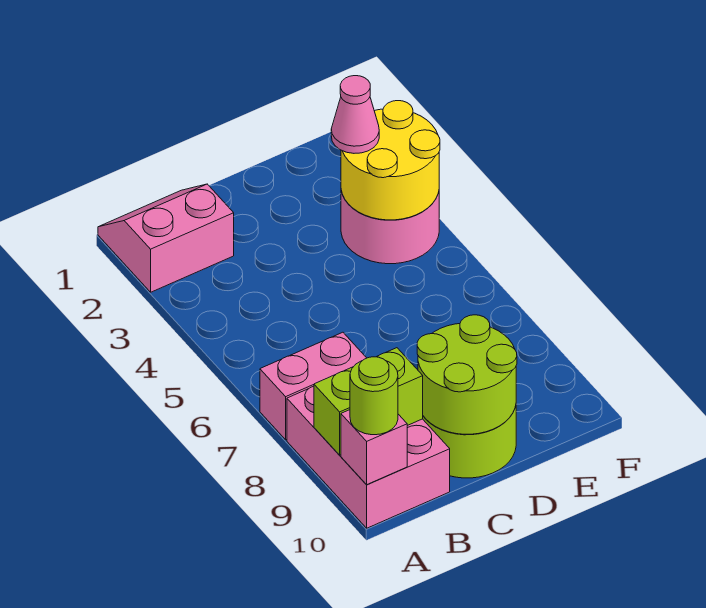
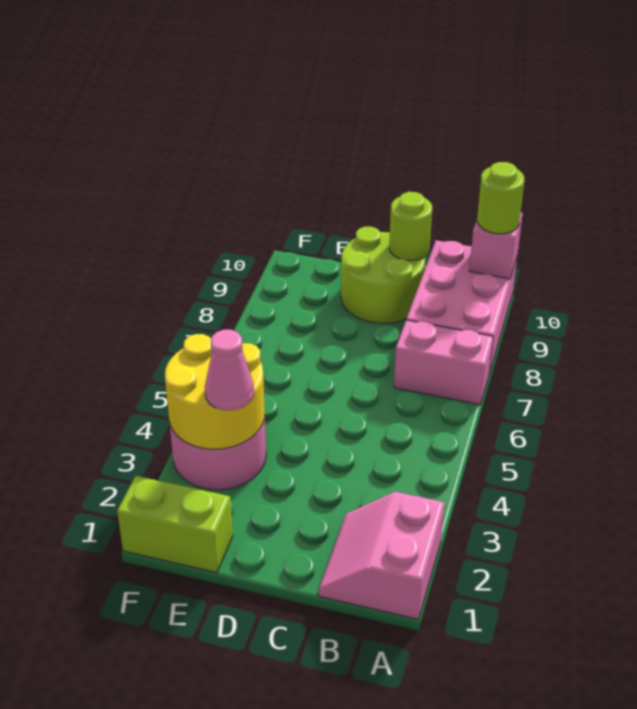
pink slope A1:B2 level 1 top 2 -> pink slope A1:B2 level 1 top A
lime brick A9:B9 level 2 -> lime brick E1:F1 level 1
lime round brick C9:D10 level 2 -> lime round brick C10 level 2

